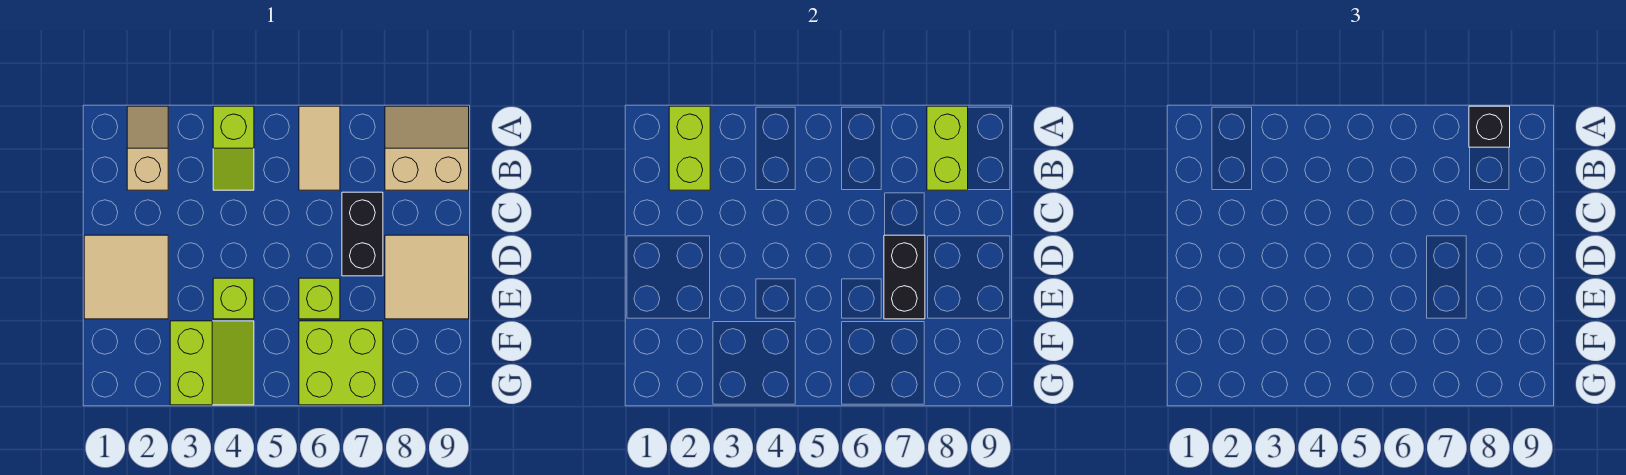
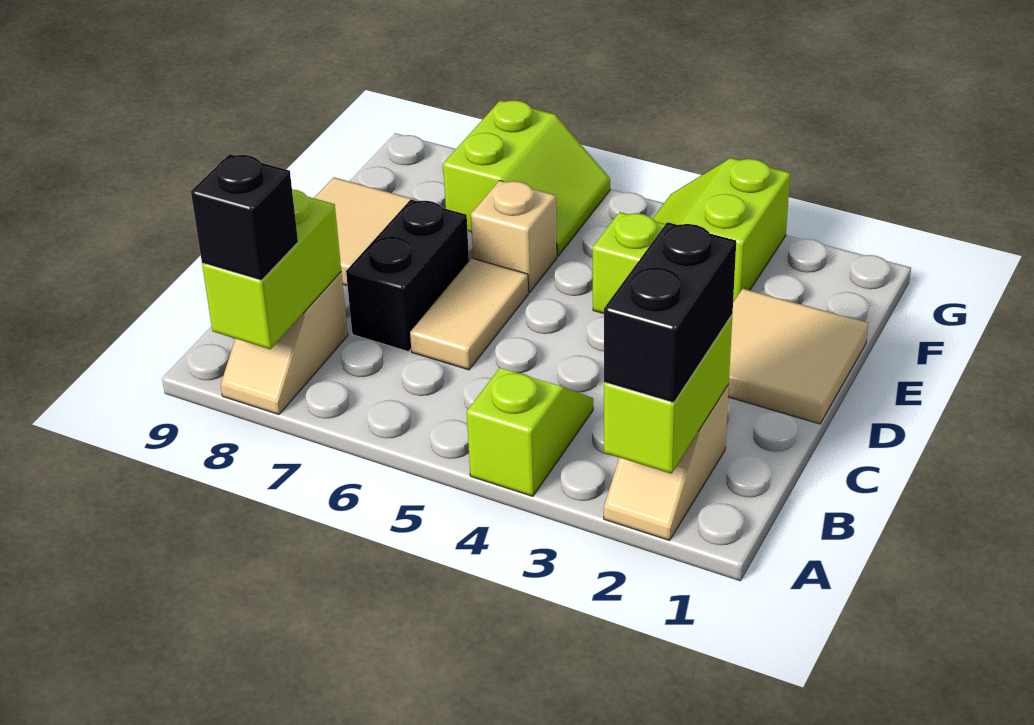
tan tile A6:B6 level 1 -> tan tile C6:D6 level 1
tan slope A8:B9 level 1 top B -> tan slope A8:B8 level 1 top B
black brick D7:E7 level 2 -> black brick A2:B2 level 3
lime brick E6 level 1 -> tan brick E6 level 1
lime brick F6:G7 level 1 -> lime slope F6:G7 level 1 top 7

